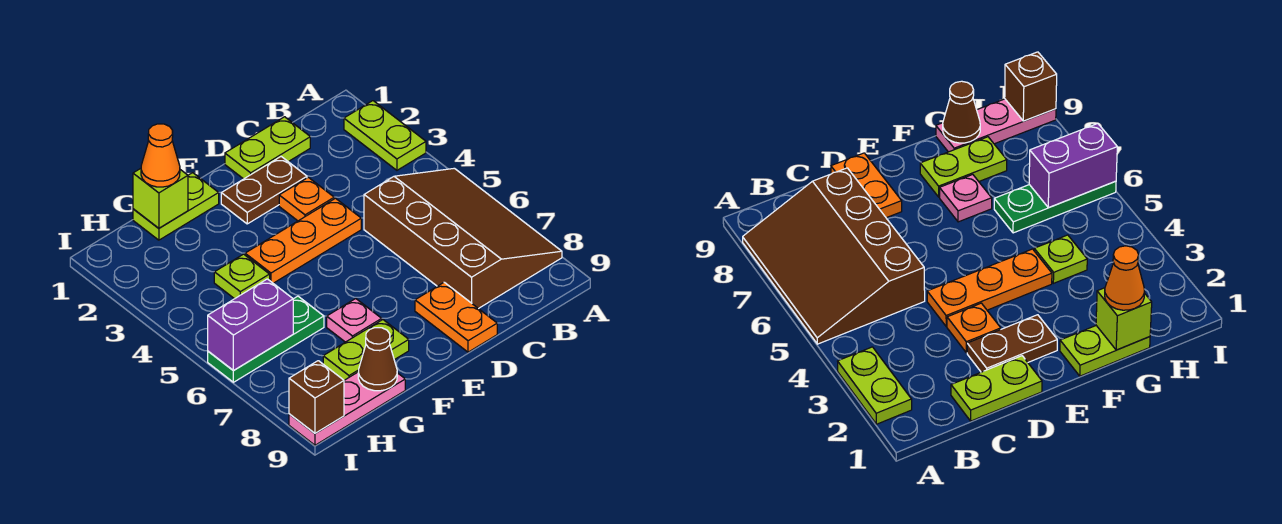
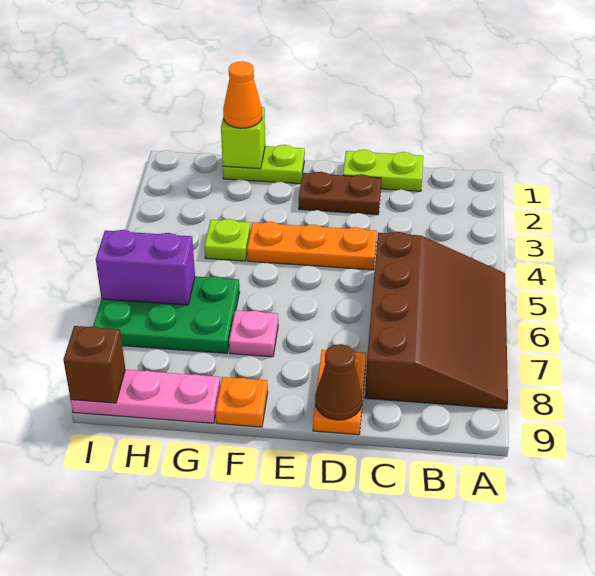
lime plate A2:A3 level 1 -> none
orange plate D3 level 1 -> orange plate F9 level 1
lime plate F8:G8 level 1 -> none
green plate G6:I6 level 1 -> green plate G6:I7 level 1
brown cone G9 level 2 -> brown cone D9 level 2

